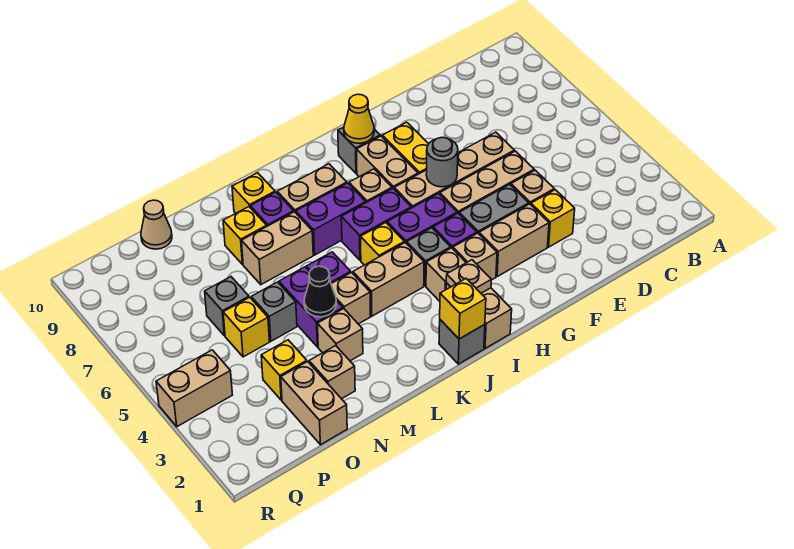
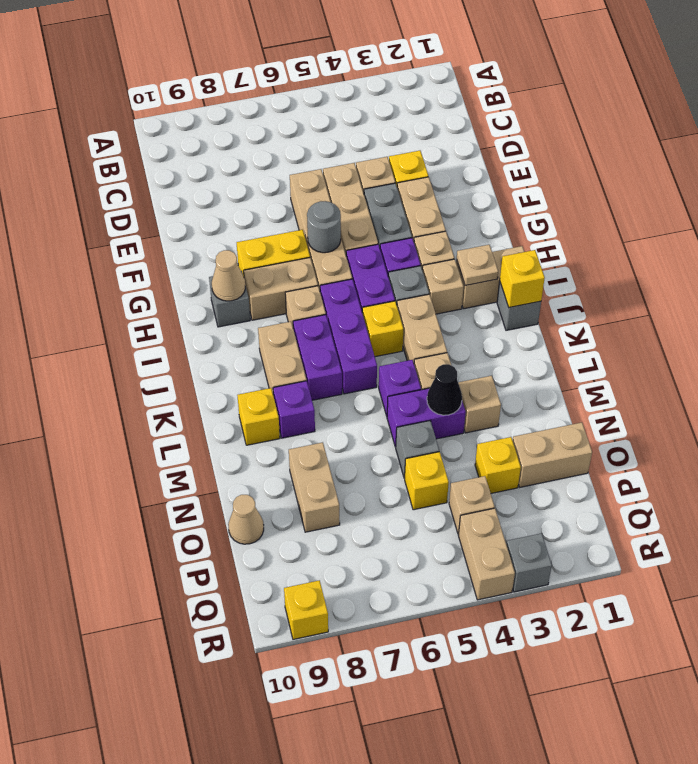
yellow cone H9 level 2 -> tan cone H9 level 2
purple brick I6:J6 level 1 -> purple brick I6:K6 level 1
tan brick L7:M7 level 1 -> tan brick N8:O8 level 1
yellow brick M8 level 1 -> yellow brick R9 level 1
tan brick N2 level 1 -> tan brick P4 level 1
grey brick O6 level 1 -> grey brick R3 level 1

